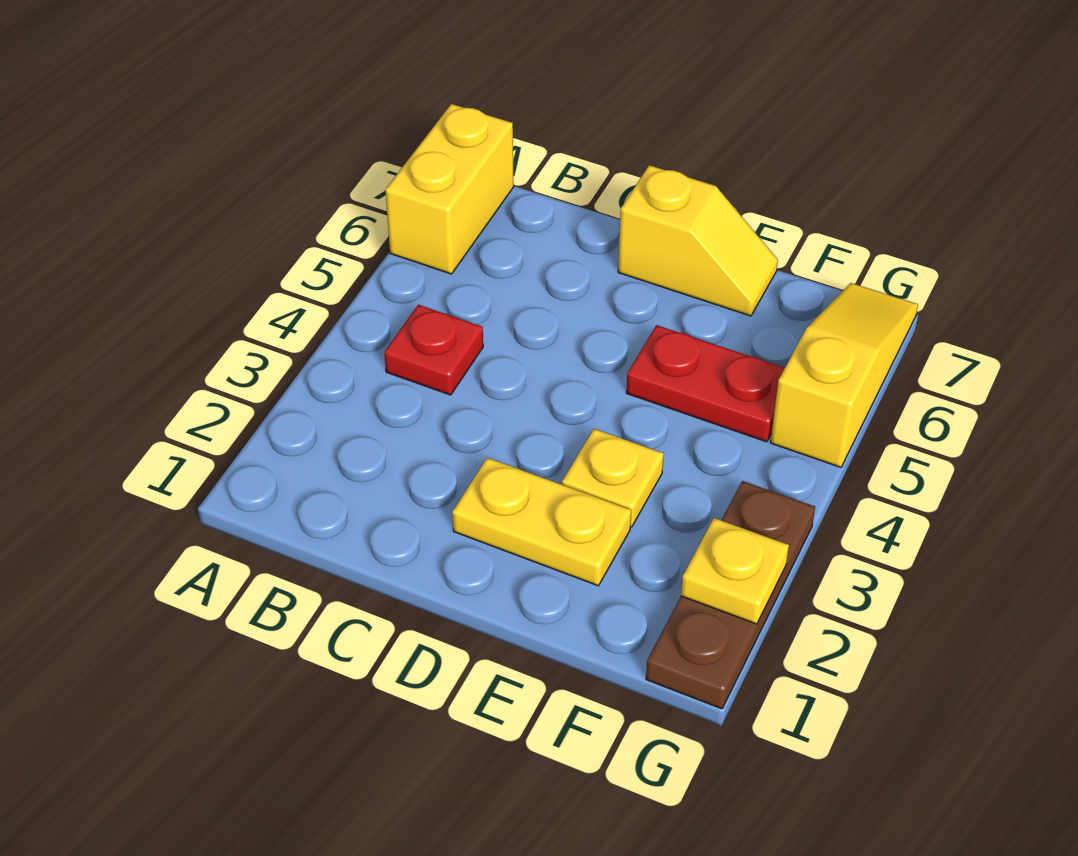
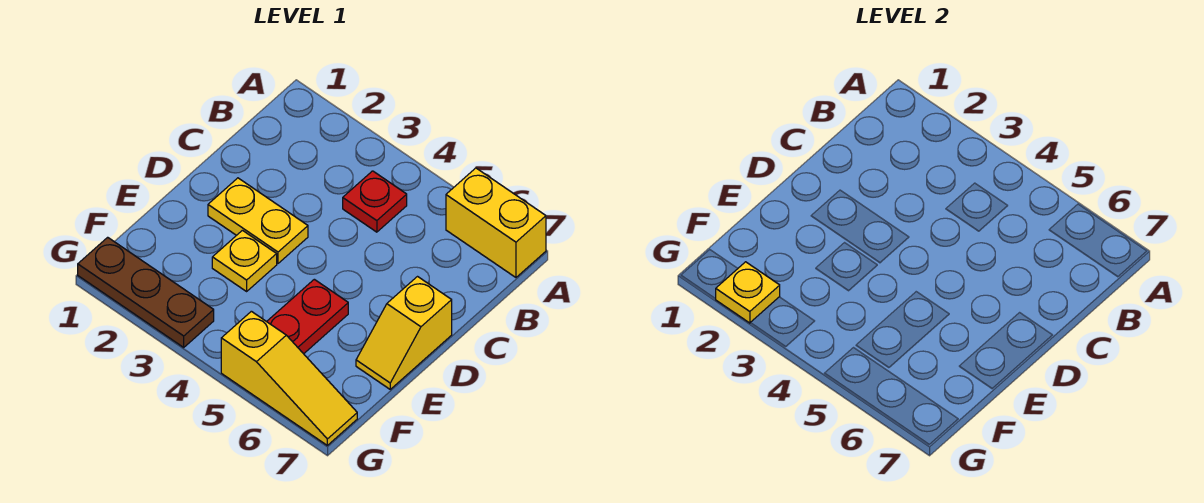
yellow plate D2:E2 level 1 -> yellow plate D2:D3 level 1

